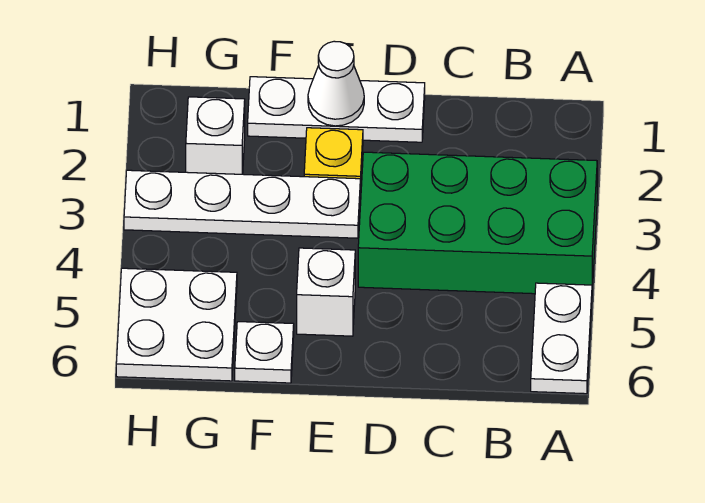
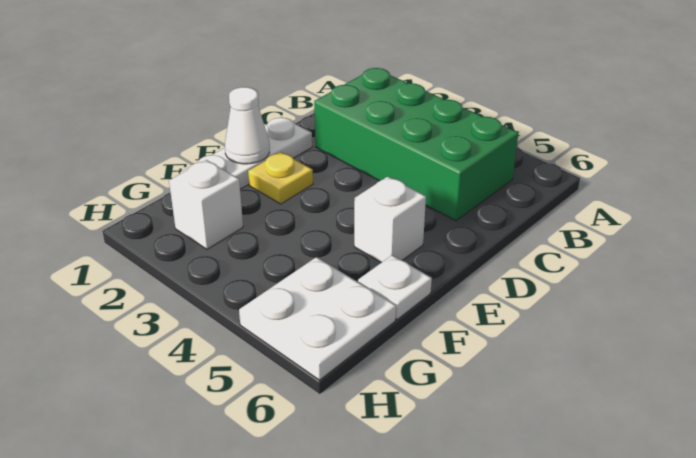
green brick A3:D4 level 1 -> green brick B2:C5 level 1
white plate A5:A6 level 1 -> none
white plate E3:H3 level 1 -> none

